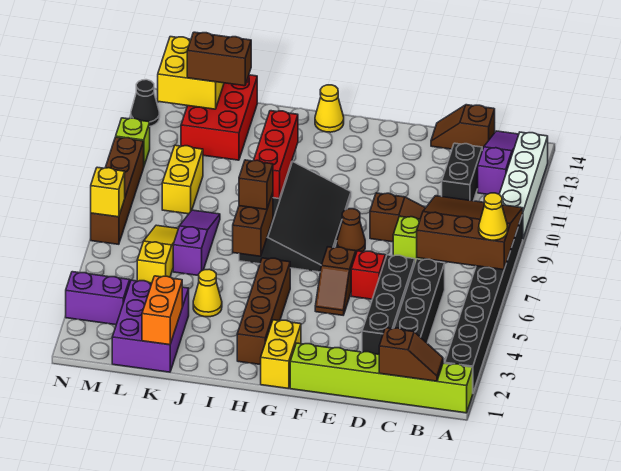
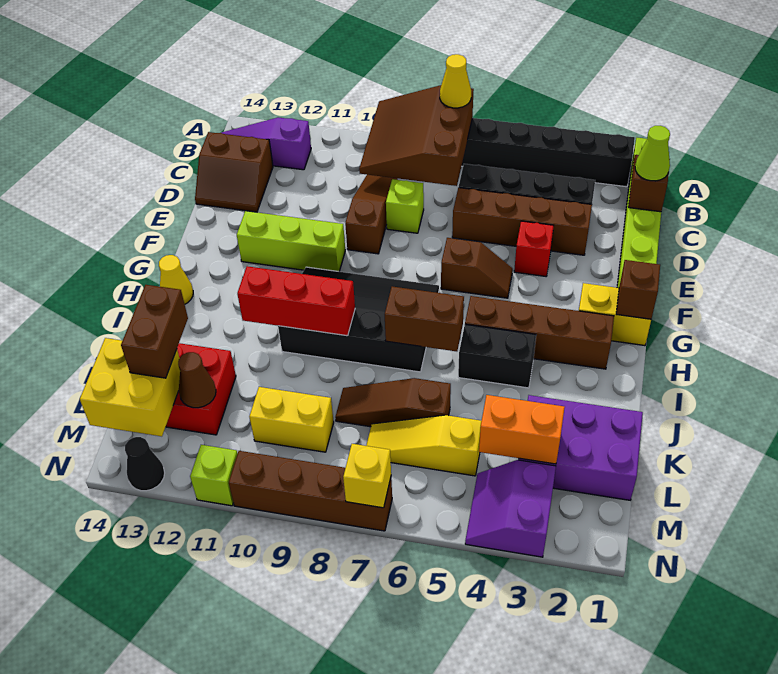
white brick A10:A13 level 1 -> none
none -> lime cone C1 level 3
black brick C11:C12 level 1 -> black brick I4:I5 level 1
brown slope C14:D14 level 1 top C -> brown slope C13:D14 level 1 top C
black brick D3:D6 level 1 -> brown brick D3:D6 level 1
red brick E6 level 1 -> red brick E4 level 1
brown cone F8 level 1 -> brown cone L12 level 2
none -> lime brick F10:F12 level 1
brown brick I7 level 3 -> brown brick G1 level 2
yellow cone J4 level 1 -> none
orange brick K1:K2 level 2 -> orange brick L3:L4 level 2
purple slope K6:K8 level 1 top 6 -> brown slope K6:K8 level 1 top 6

